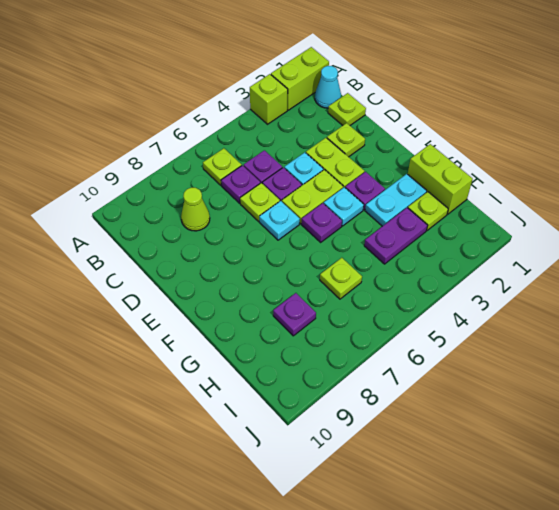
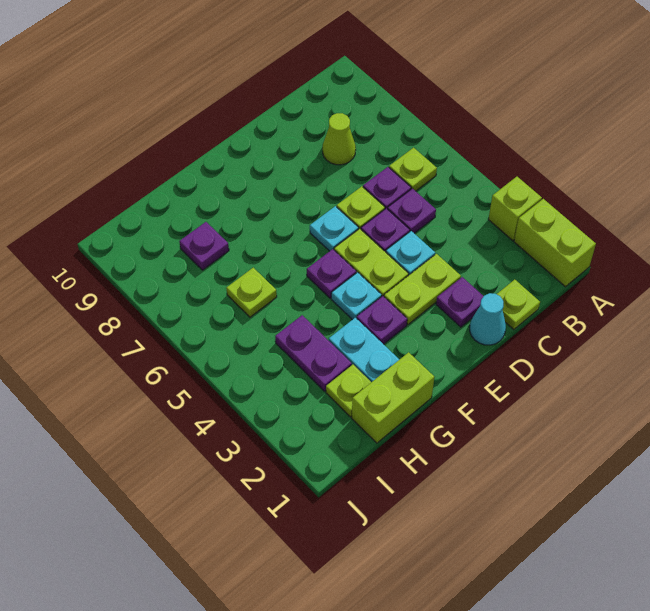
cyan cone B1 level 1 -> cyan cone D1 level 1
lime plate D2 level 1 -> purple plate D2 level 1

